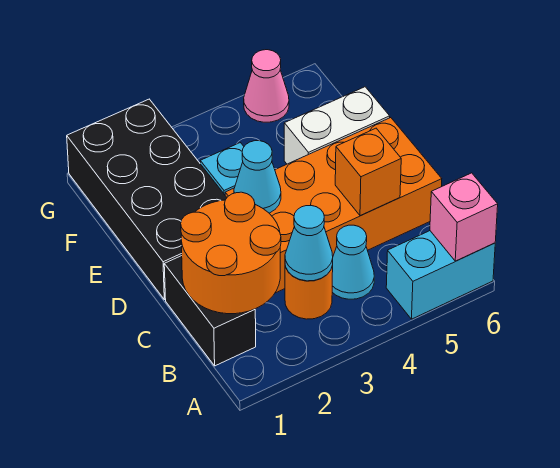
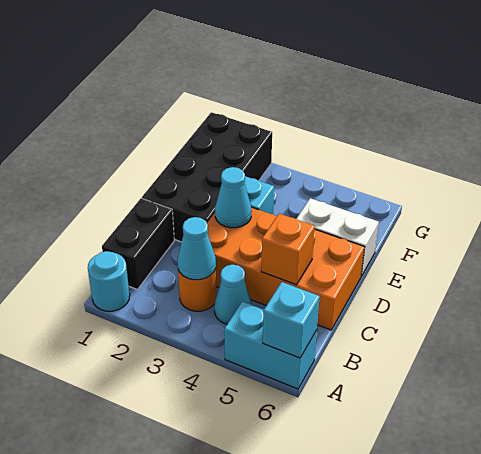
none -> cyan round brick A1 level 1
pink brick A6 level 2 -> cyan brick A6 level 2
orange round brick B1:C2 level 2 -> none
pink cone G5 level 1 -> none

